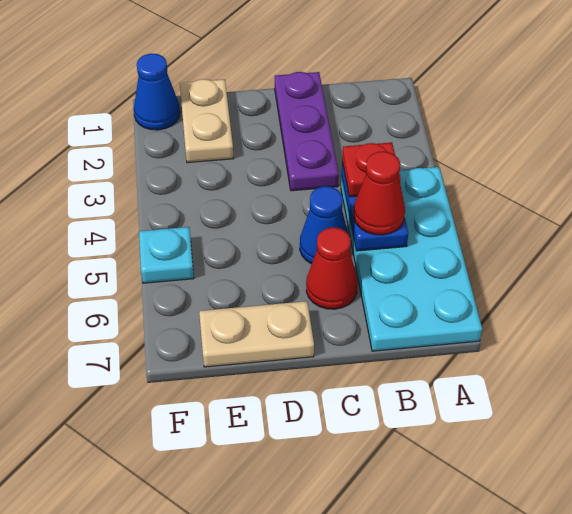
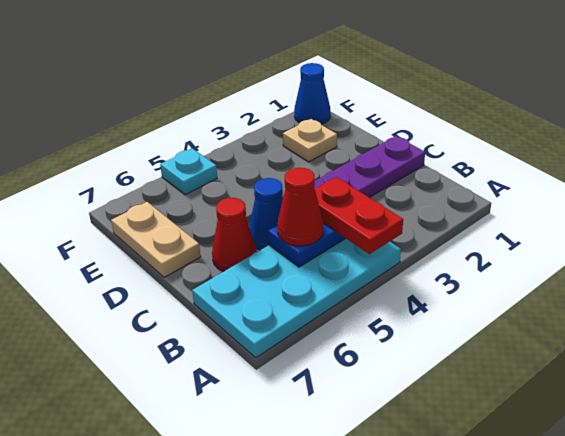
red plate B4 level 3 -> red plate A4:B4 level 3
tan plate E1:E2 level 1 -> tan plate E2 level 1

